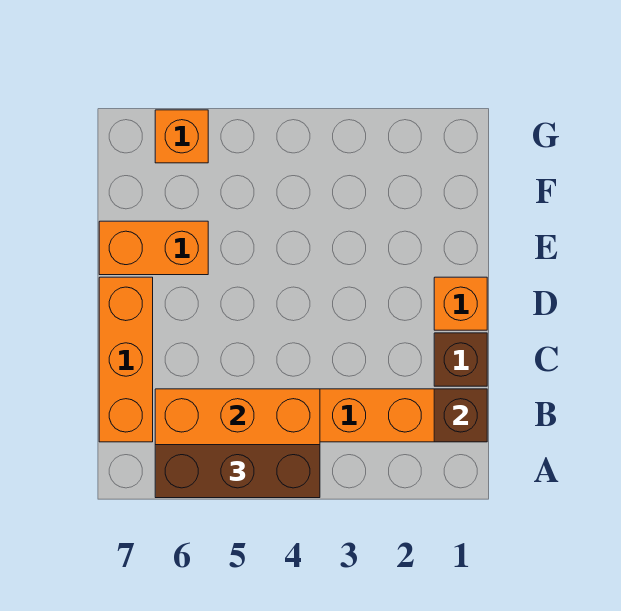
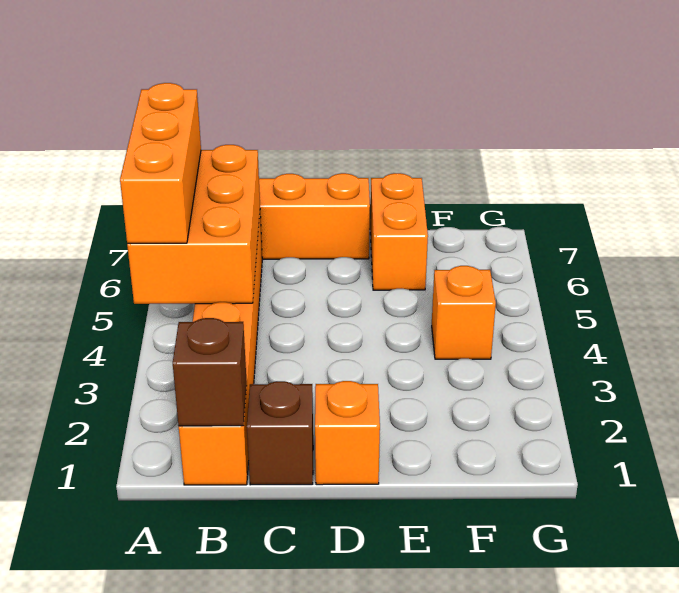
brown brick A4:A6 level 3 -> orange brick A4:A6 level 3
orange brick G6 level 1 -> orange brick F4 level 1

